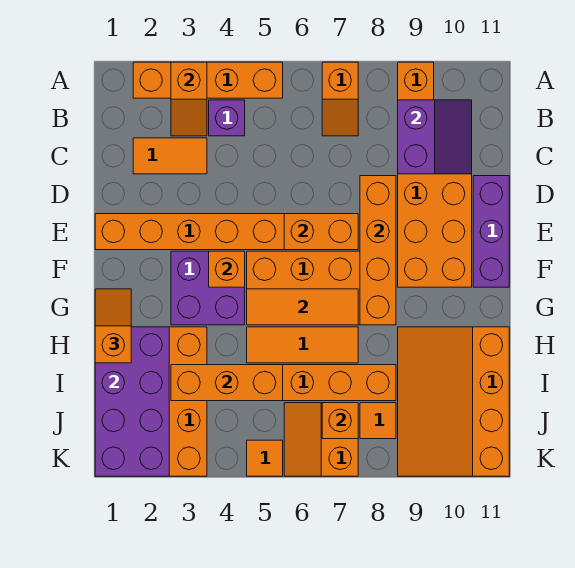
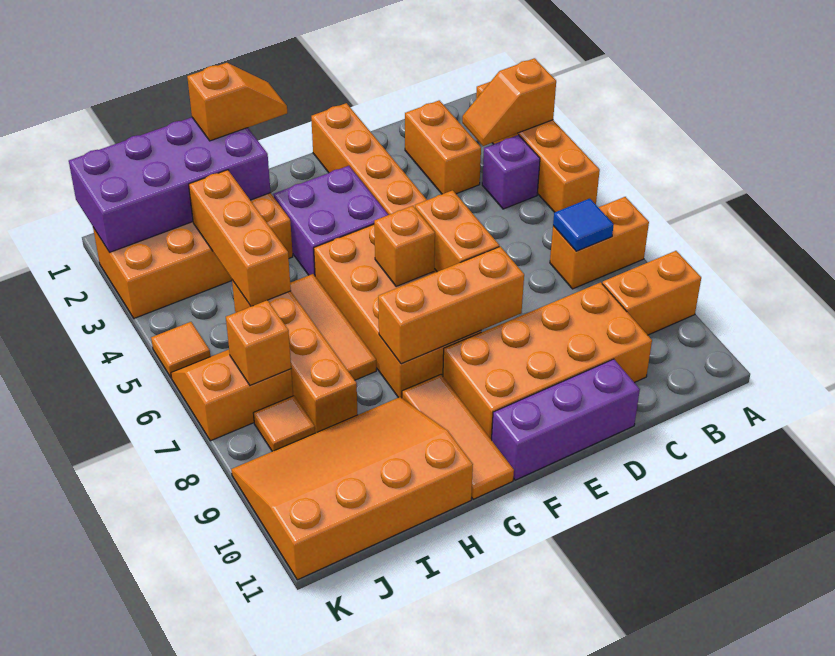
orange slope A7:B7 level 1 top A -> orange brick A7:B7 level 1
none -> blue tile B7 level 2
purple slope B9:C10 level 2 top 9 -> none
orange tile C2:C3 level 1 -> orange brick C2:C3 level 1
orange brick D8:G8 level 2 -> orange brick E8:G8 level 2
orange brick F4 level 2 -> orange brick F6 level 2
orange tile G5:G7 level 2 -> orange tile G9:G11 level 1

